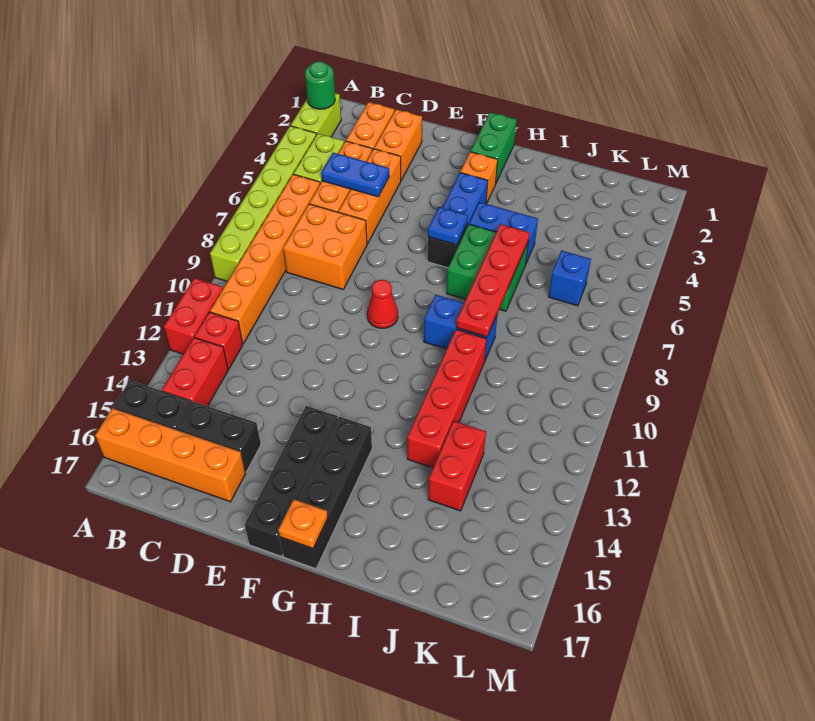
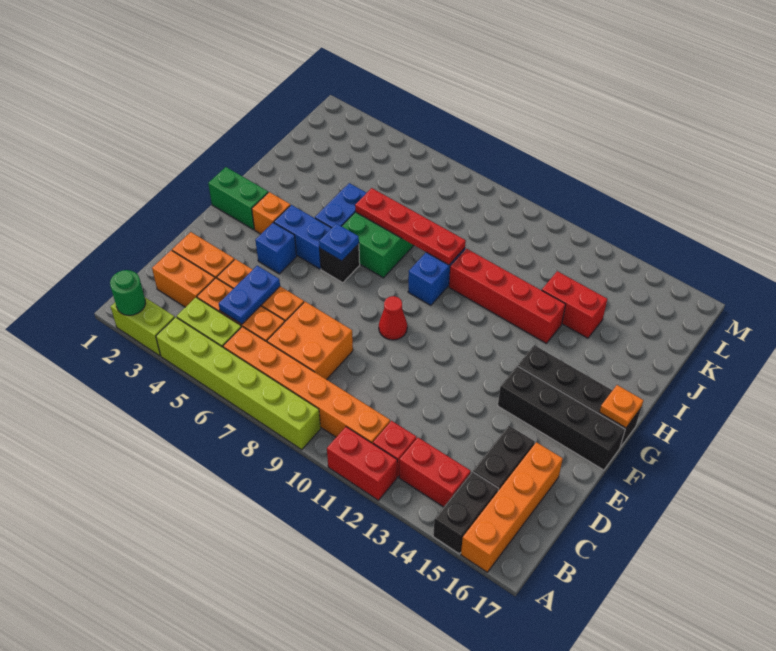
blue brick K6 level 1 -> blue brick F4 level 1

